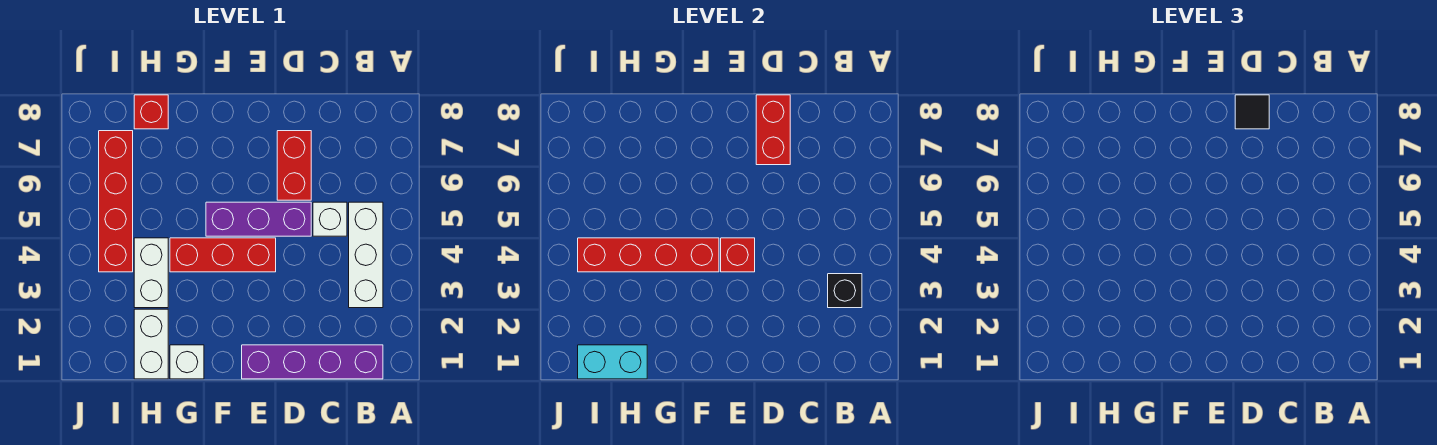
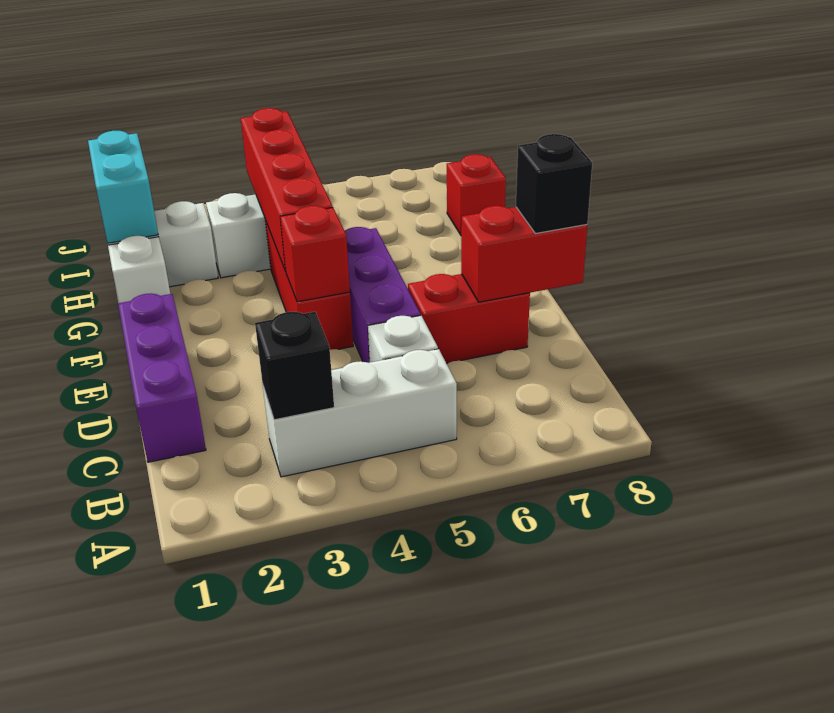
purple brick B1:E1 level 1 -> purple brick C1:E1 level 1
black tile D8 level 3 -> black brick D8 level 3
red brick I4:I7 level 1 -> none

